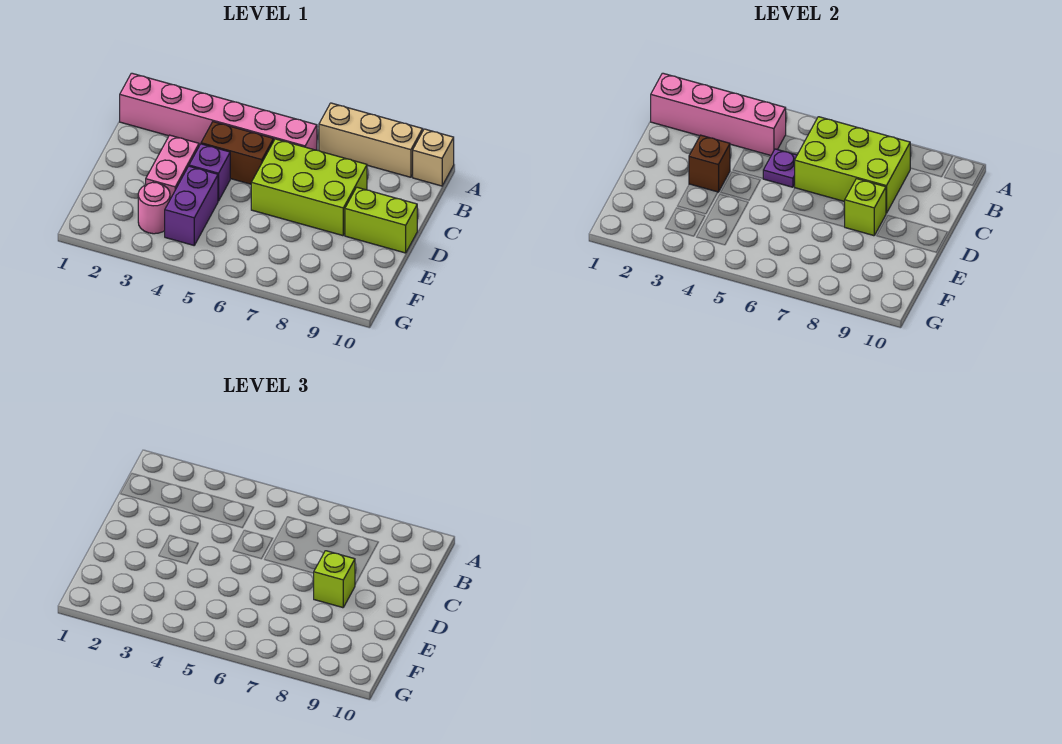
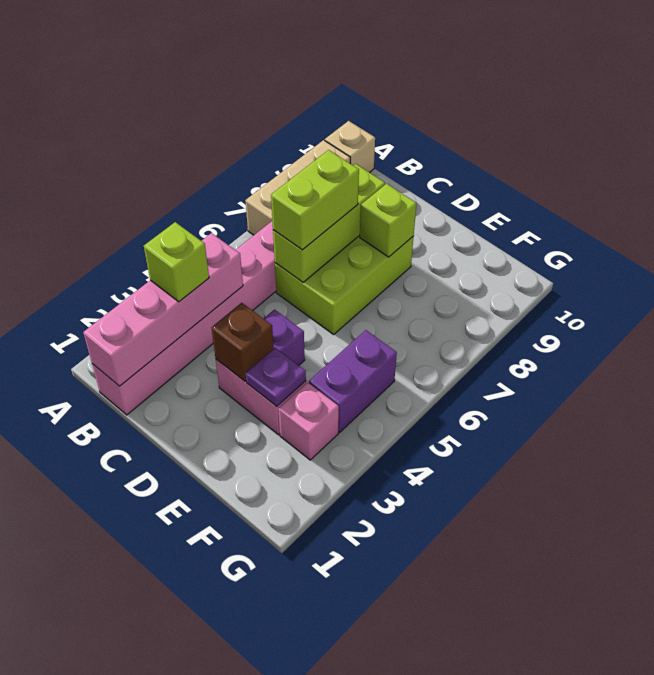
lime brick B6:C8 level 2 -> lime brick C6:C8 level 2
brown brick C4:C5 level 1 -> none
purple plate C5 level 2 -> purple plate E3 level 2
lime brick D8 level 3 -> lime brick B3 level 3
lime brick D9:D10 level 1 -> lime brick C6:C7 level 3
purple brick E4:F4 level 1 -> purple brick F4:F5 level 1
pink round brick F3 level 1 -> pink brick F3 level 1

